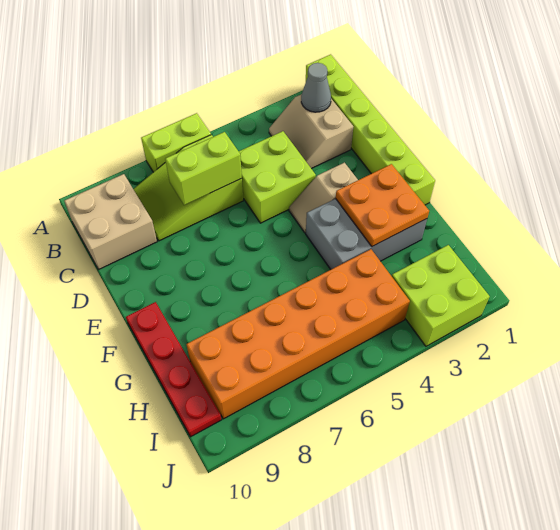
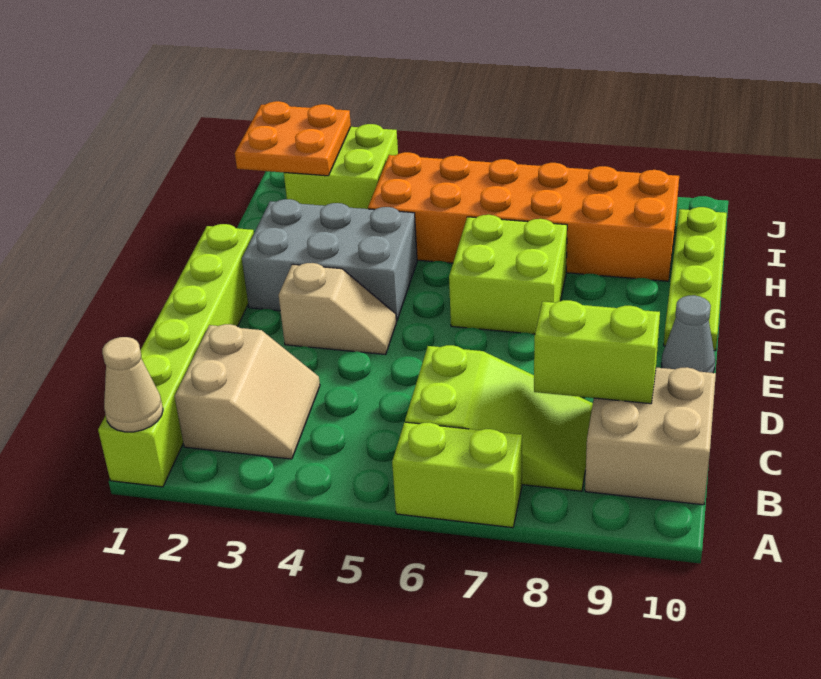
none -> tan cone A1 level 2
grey cone B2 level 2 -> grey cone E10 level 1
lime brick C4:D5 level 1 -> lime brick F6:G7 level 1
lime brick C6:C7 level 2 -> lime brick C8:C9 level 2
orange plate F2:G3 level 2 -> orange plate I1:J2 level 2
red plate F10:I10 level 1 -> lime plate F10:I10 level 1

